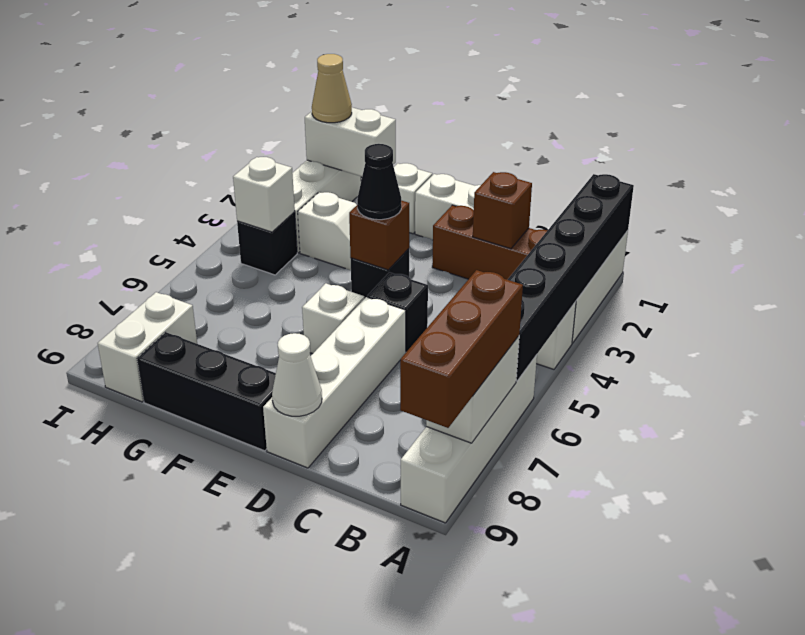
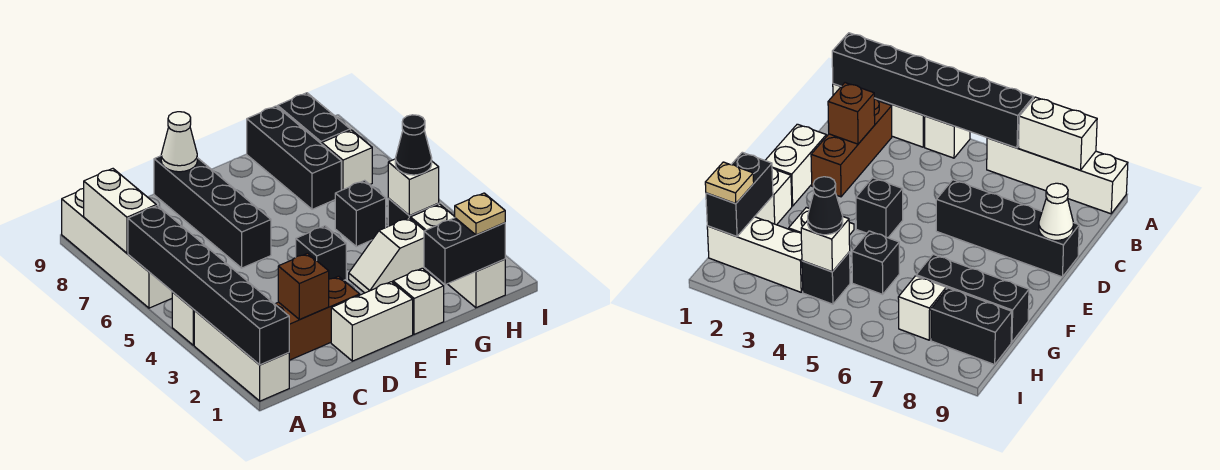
brown brick A7:A9 level 3 -> none
black brick D5 level 1 -> black brick G5 level 1
white brick D6:D9 level 1 -> black brick D6:D9 level 1
brown brick E4 level 2 -> none
black cone E4 level 3 -> black cone H4 level 3
white brick E6 level 1 -> white brick H7 level 1
black brick E9:G9 level 1 -> black brick G7:G9 level 1
white brick G1:H1 level 2 -> black brick G1:H1 level 2
tan cone H1 level 3 -> tan plate H1 level 3
white brick H8:H9 level 1 -> black brick H8:H9 level 1

